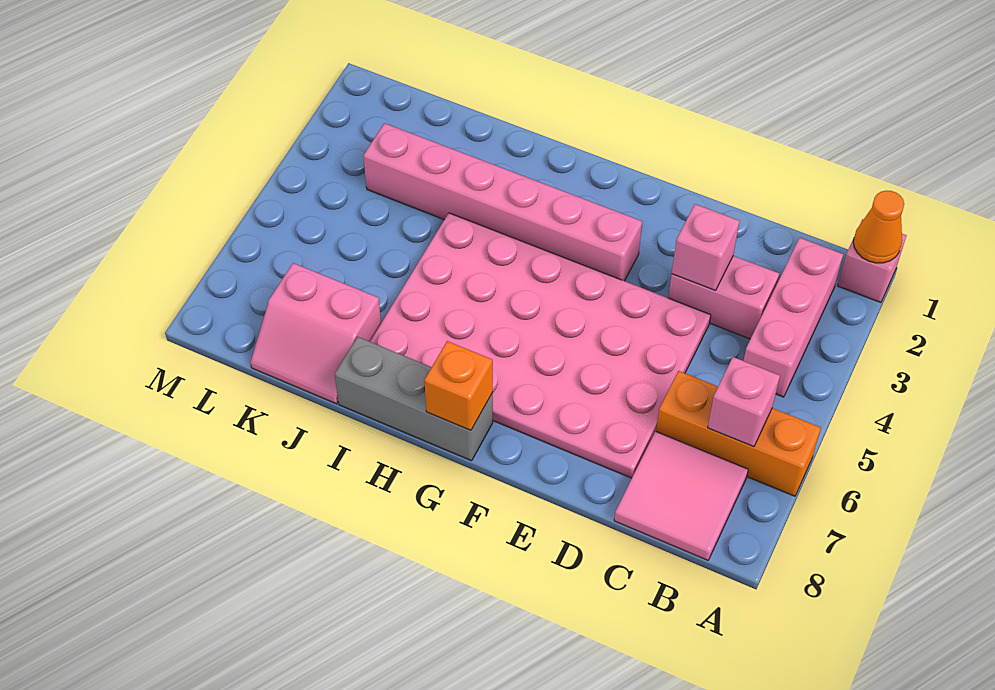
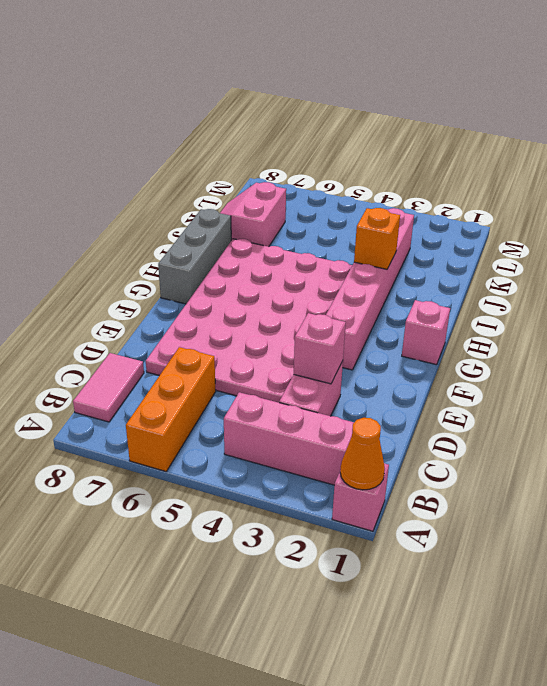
pink brick B6 level 2 -> pink brick G1 level 1
pink tile B7:C8 level 1 -> pink tile B8:C8 level 1
orange brick G8 level 2 -> orange brick I3 level 2

